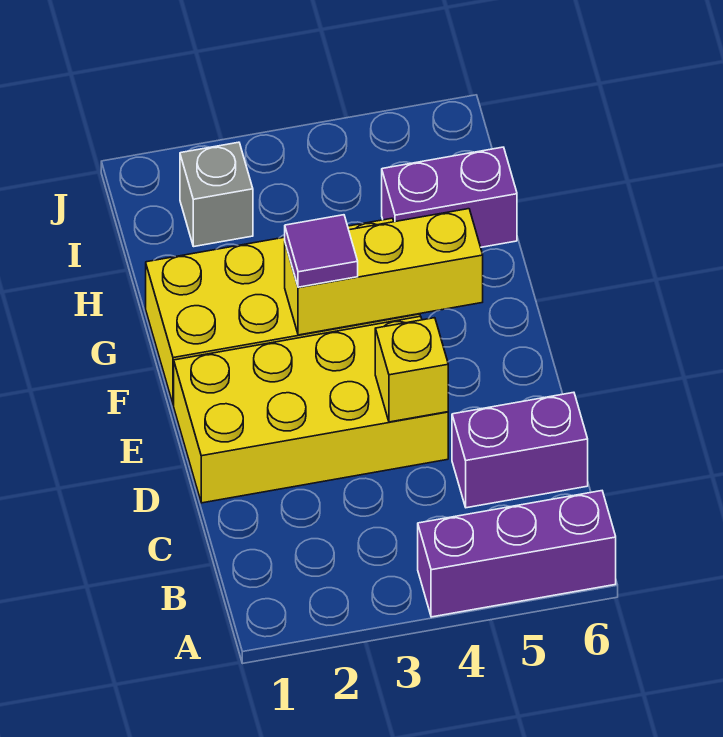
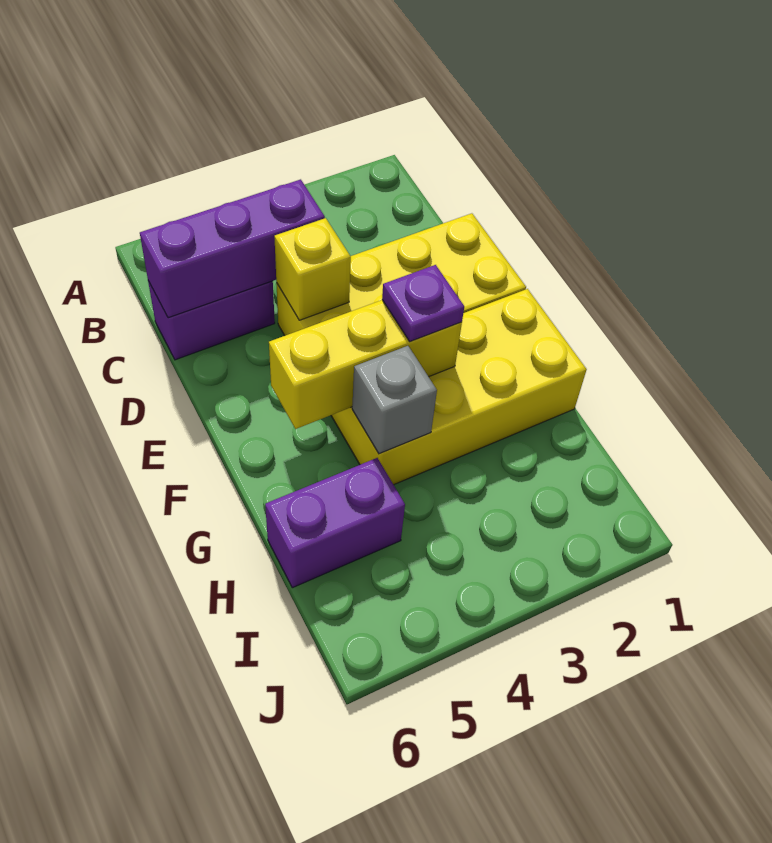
purple brick A4:A6 level 1 -> purple brick C4:C6 level 2
purple tile F3 level 3 -> purple plate F3 level 3
grey brick I2 level 1 -> grey brick G4 level 2

